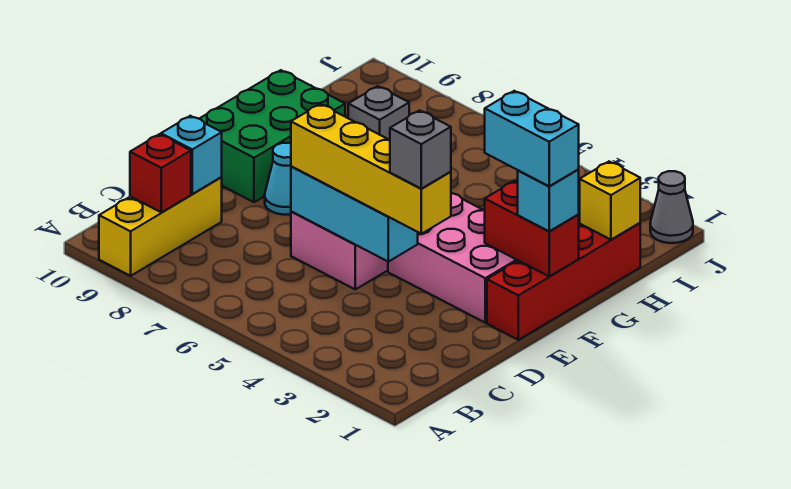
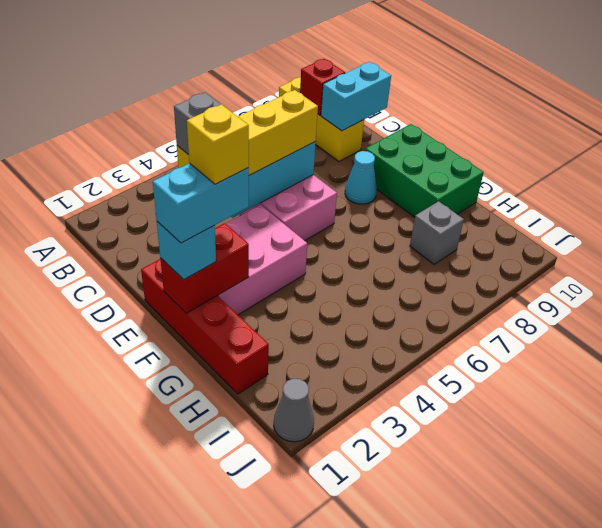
cyan brick C9 level 2 -> cyan brick C9:C10 level 2
yellow brick H1 level 2 -> yellow brick F2 level 5

